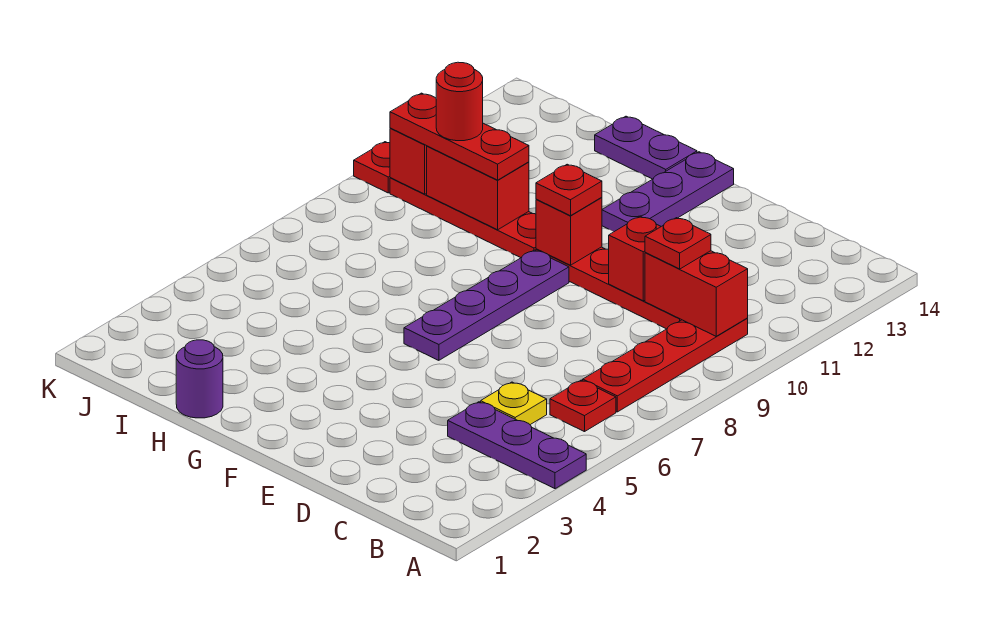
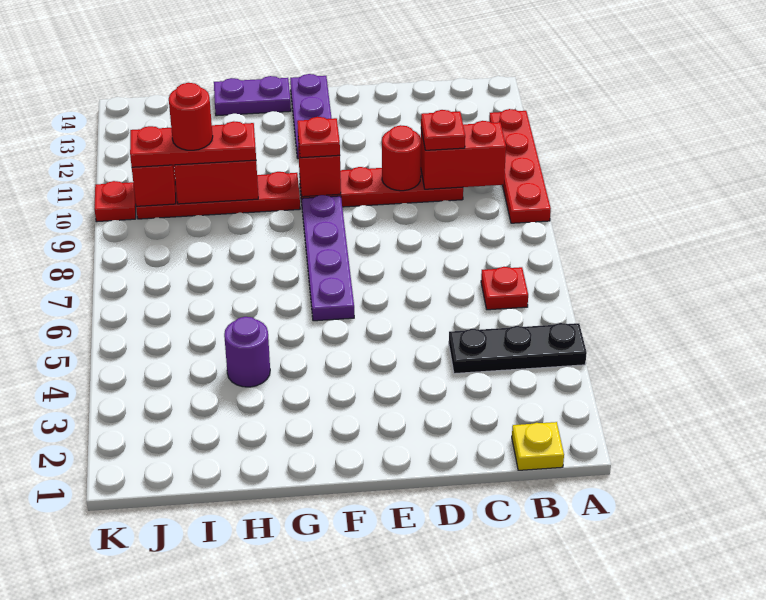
purple plate A4:C4 level 1 -> black plate A4:C4 level 1
red plate B7:B10 level 1 -> red plate A9:A12 level 1
yellow plate C5 level 1 -> yellow plate B1 level 1
red brick D10 level 2 -> red round brick D10 level 2
purple round brick H1 level 1 -> purple round brick H4 level 1

